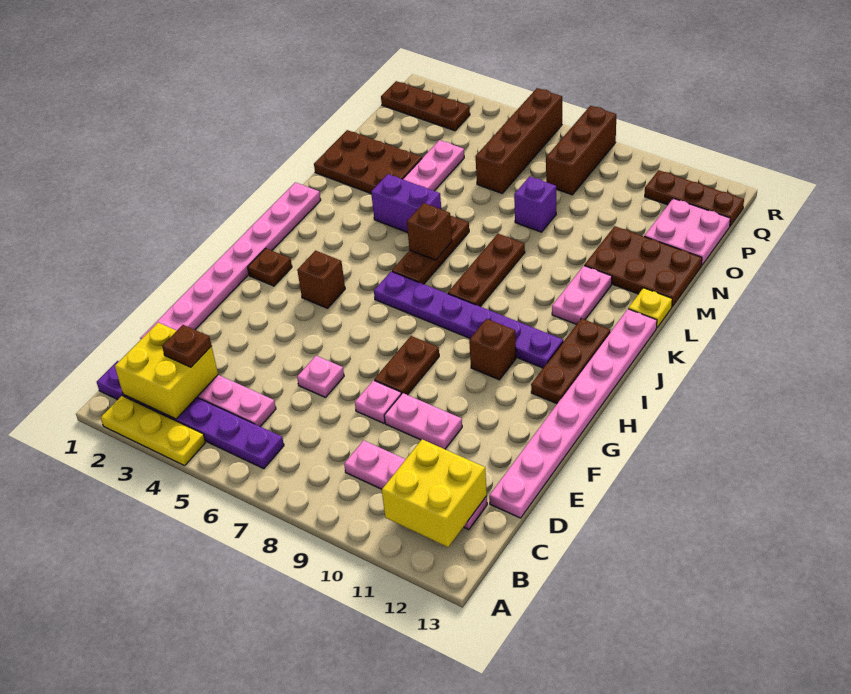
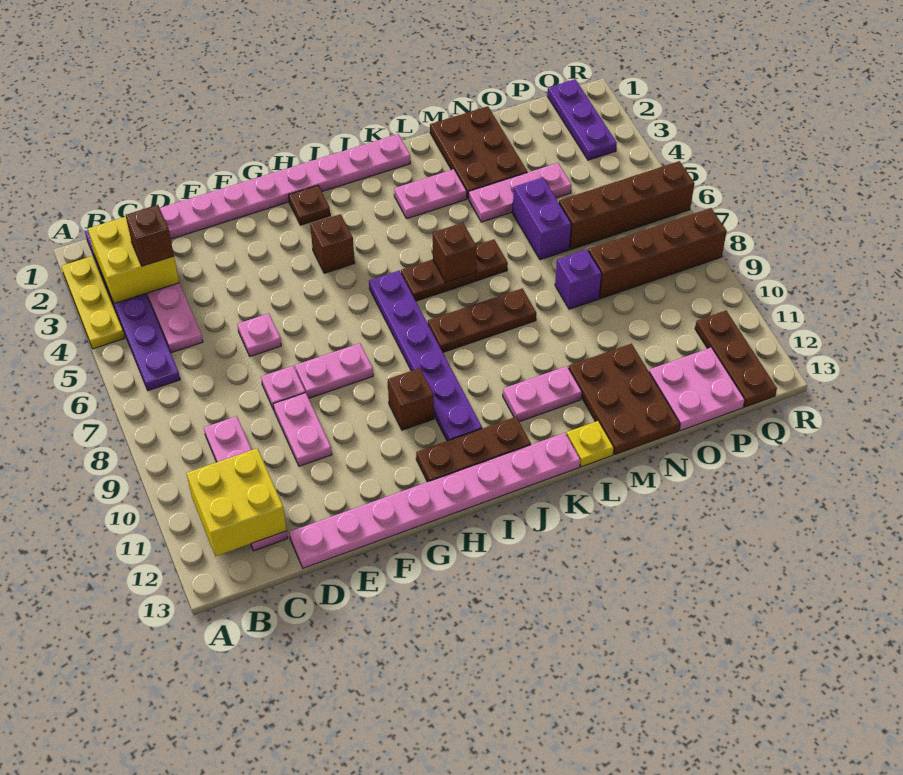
brown plate C3 level 3 -> brown brick C3 level 3
brown plate F8:G8 level 1 -> pink plate F8:G8 level 1
none -> pink plate K3:L3 level 1
purple brick L4:L5 level 1 -> purple brick N5:N6 level 1
brown brick P8:R8 level 1 -> brown brick O8:R8 level 1
brown plate Q1:Q3 level 1 -> purple plate Q1:Q3 level 1

